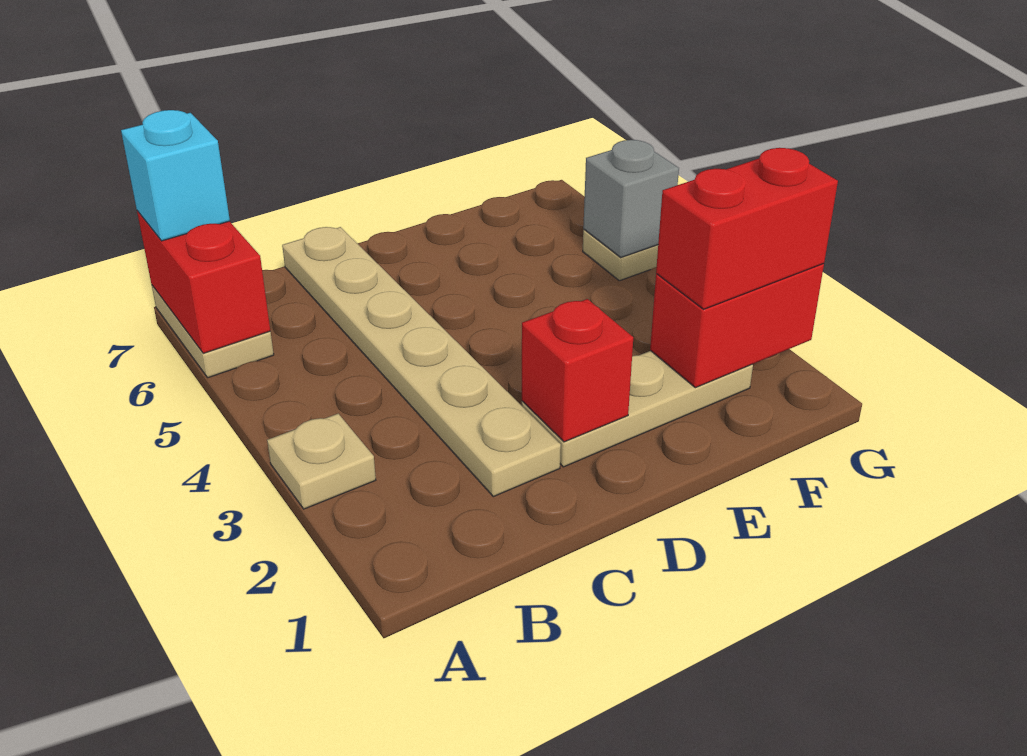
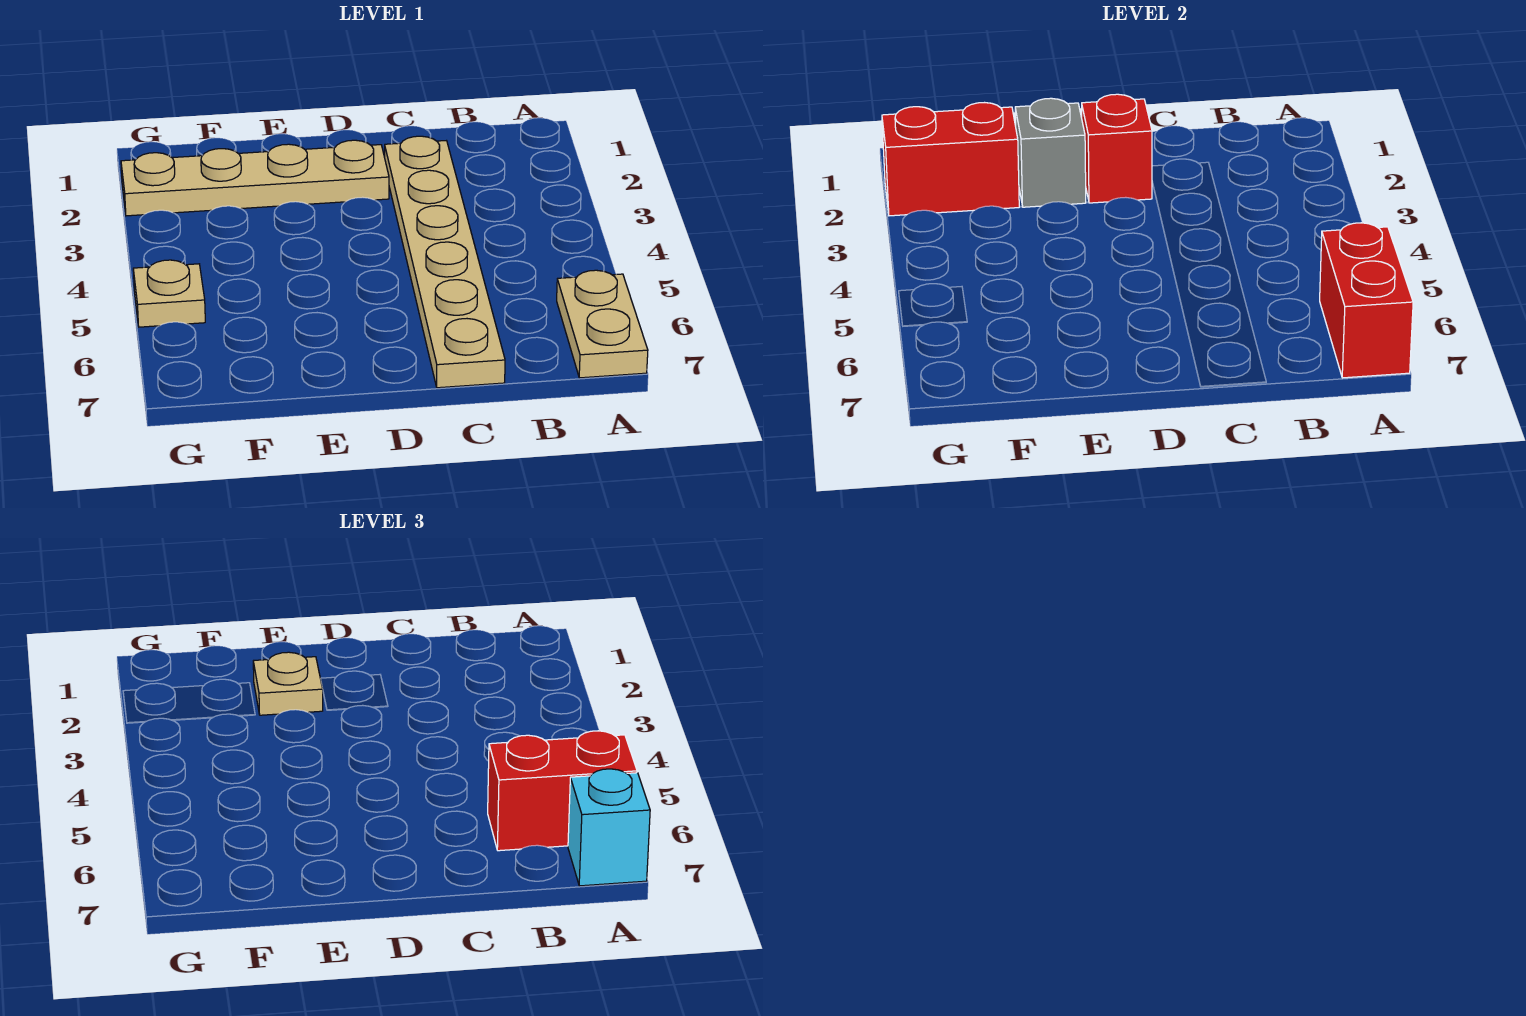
tan plate A3 level 1 -> tan plate E2 level 3
tan plate D2:F2 level 1 -> tan plate D2:G2 level 1
red brick F2:G2 level 3 -> red brick A6:B6 level 3
grey brick G5 level 2 -> grey brick E2 level 2

